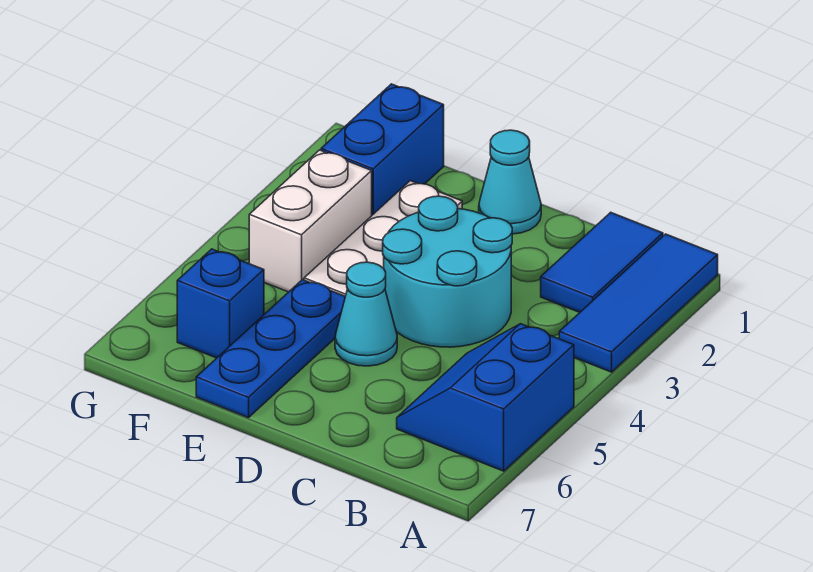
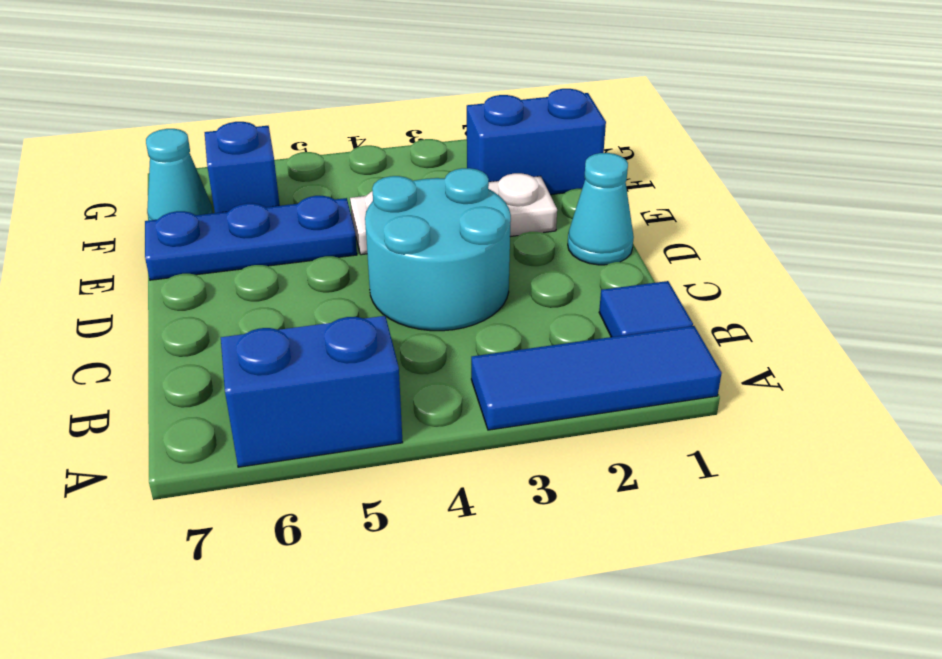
blue tile B1:B2 level 1 -> blue tile B1 level 1
cyan cone D5 level 1 -> cyan cone F7 level 1
white brick F3:F4 level 1 -> none

